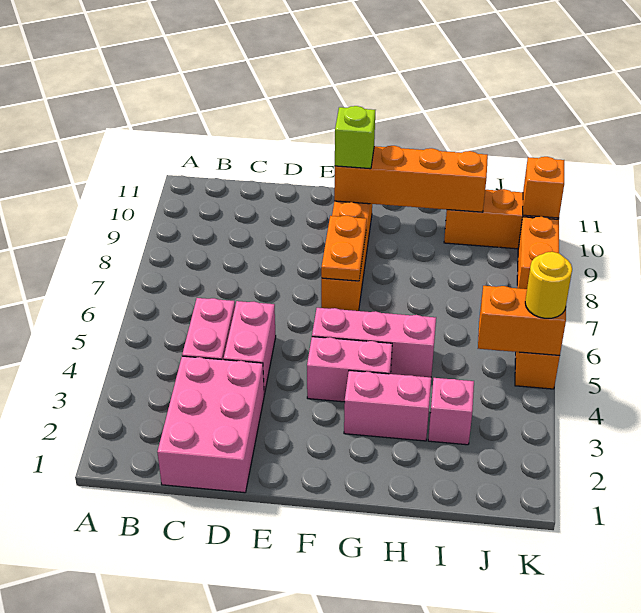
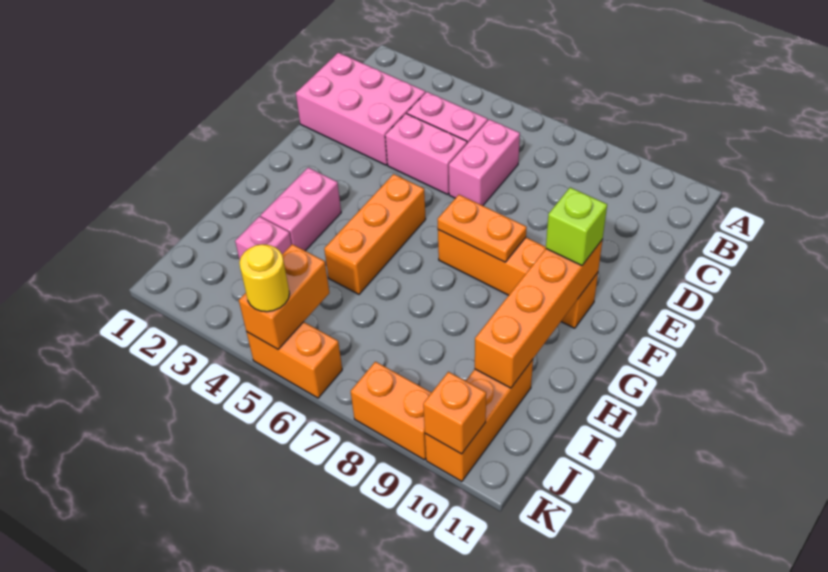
pink brick F4:G4 level 1 -> pink brick C6:D6 level 1
pink brick F5:H5 level 1 -> orange brick F5:H5 level 1

